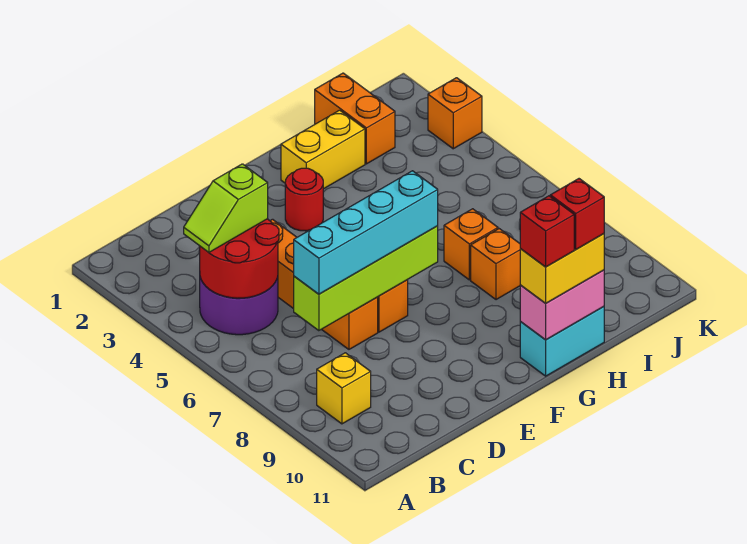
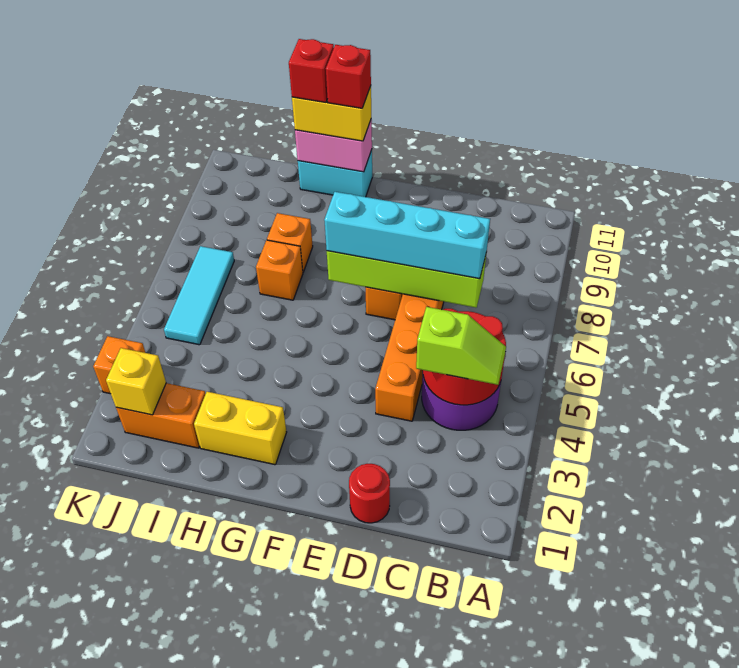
yellow brick B9 level 1 -> yellow brick J2 level 2
red round brick F3 level 1 -> red round brick D1 level 1
orange brick I1:I2 level 1 -> orange brick I2:J2 level 1
none -> cyan tile J5:J7 level 1

